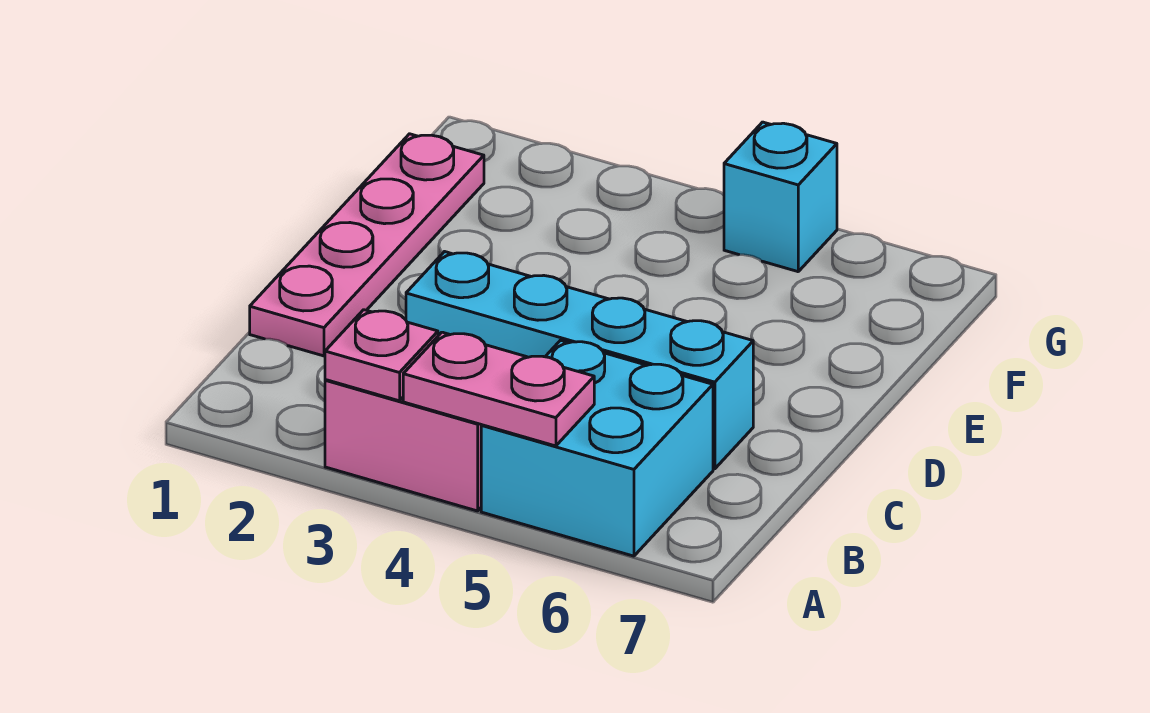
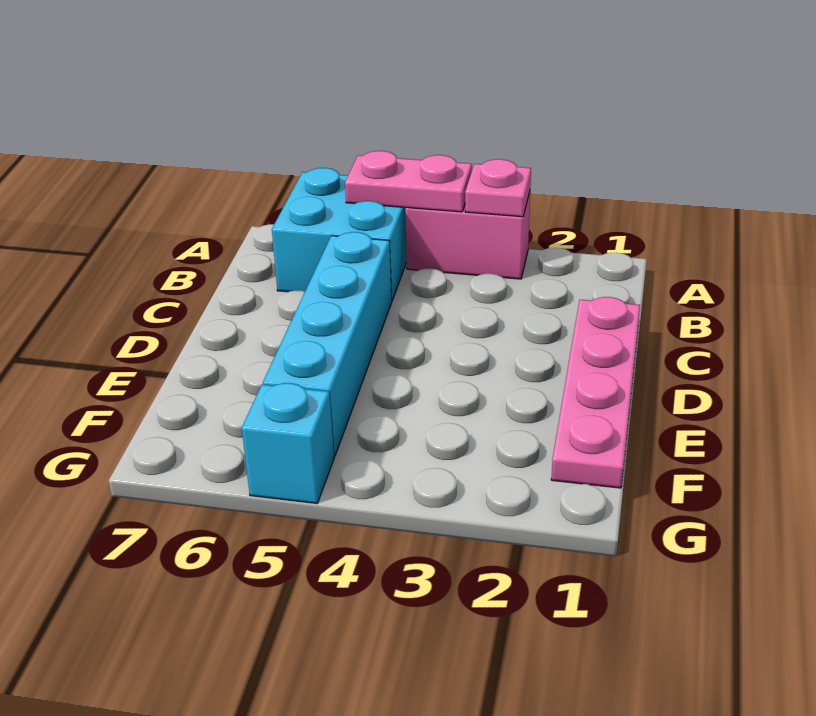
cyan brick C3:C6 level 1 -> cyan brick C5:F5 level 1

